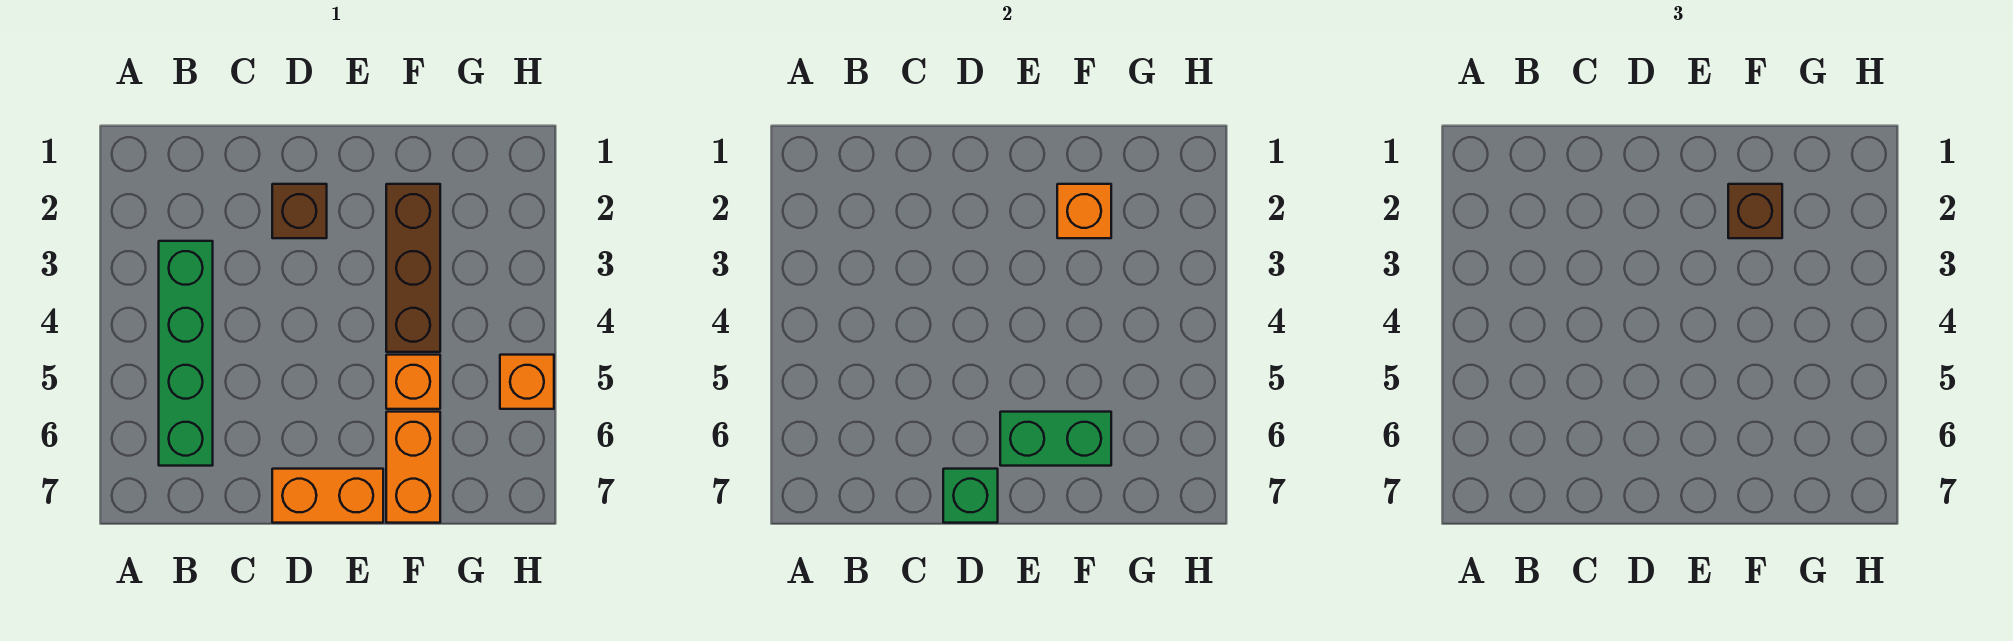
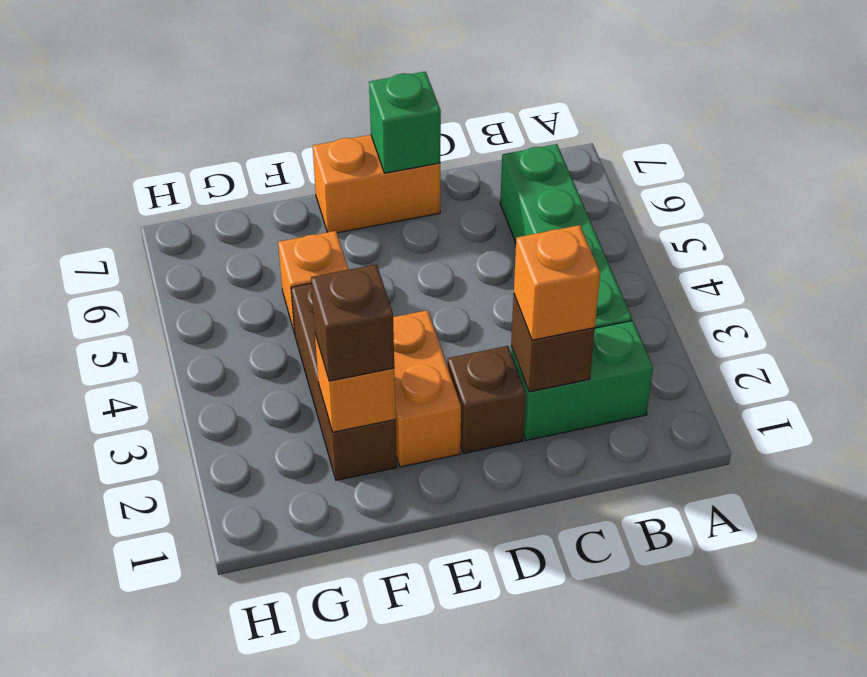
none -> brown brick C2 level 2
green brick E6:F6 level 2 -> green brick B2:C2 level 1
orange brick F6:F7 level 1 -> orange brick E2:E3 level 1
orange brick H5 level 1 -> orange brick C2 level 3

